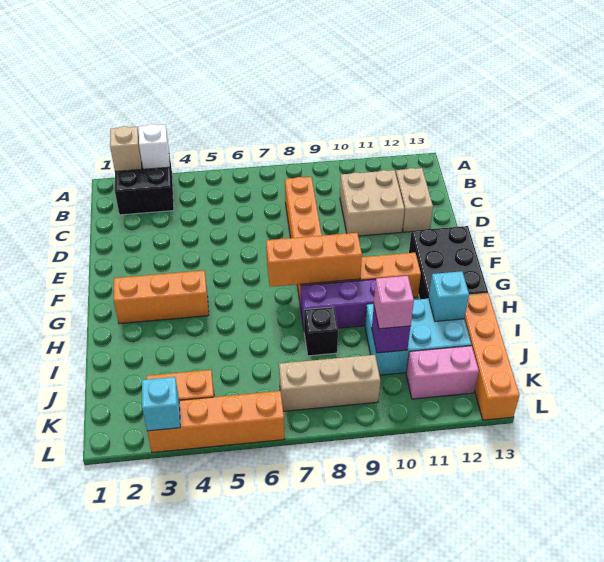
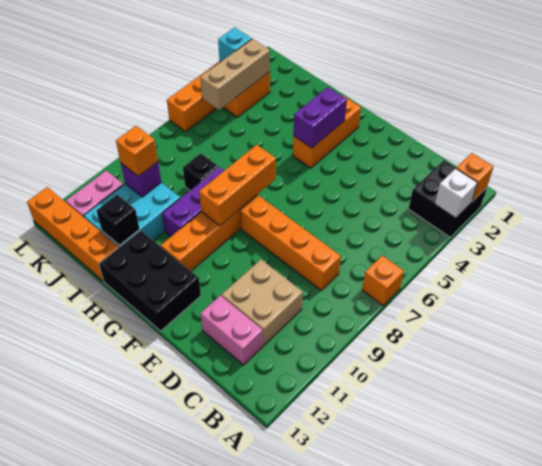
tan brick A2 level 2 -> orange brick A2 level 2
none -> orange brick A7 level 1
tan brick C12:D12 level 1 -> pink brick C12:D12 level 1
none -> purple brick G3:G4 level 2
cyan brick I12 level 2 -> black brick I12 level 2
pink brick J10 level 3 -> orange brick J10 level 3
tan brick K7:K9 level 1 -> tan brick K3:K5 level 2

